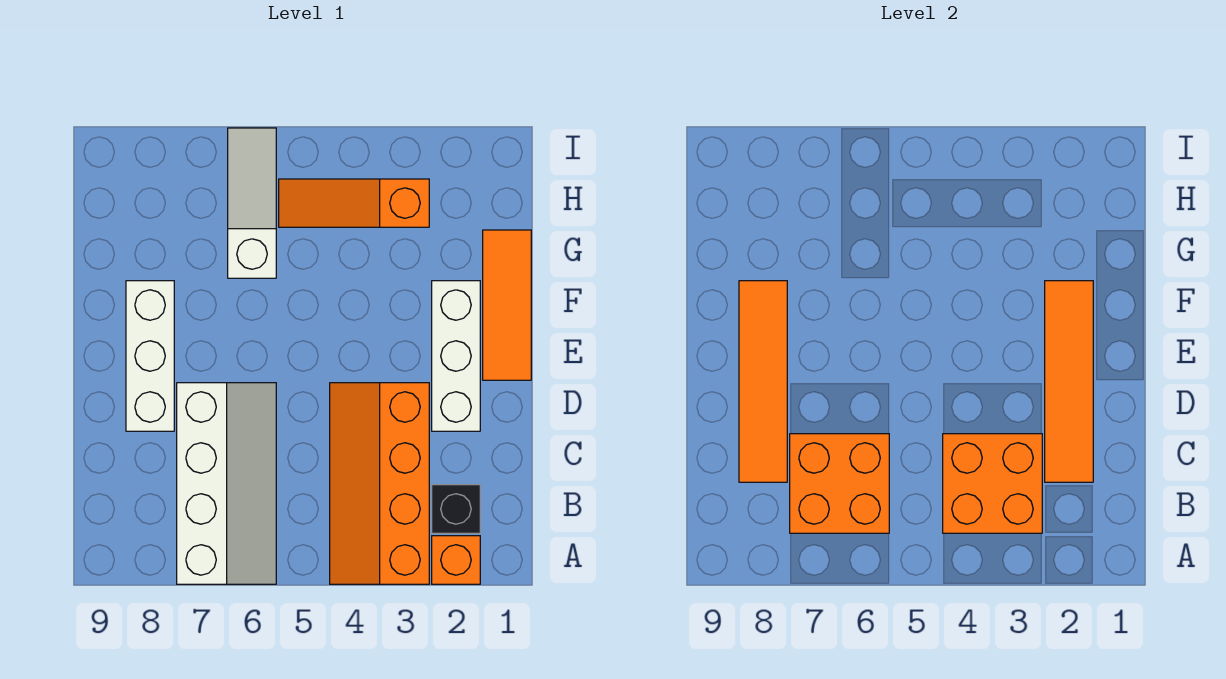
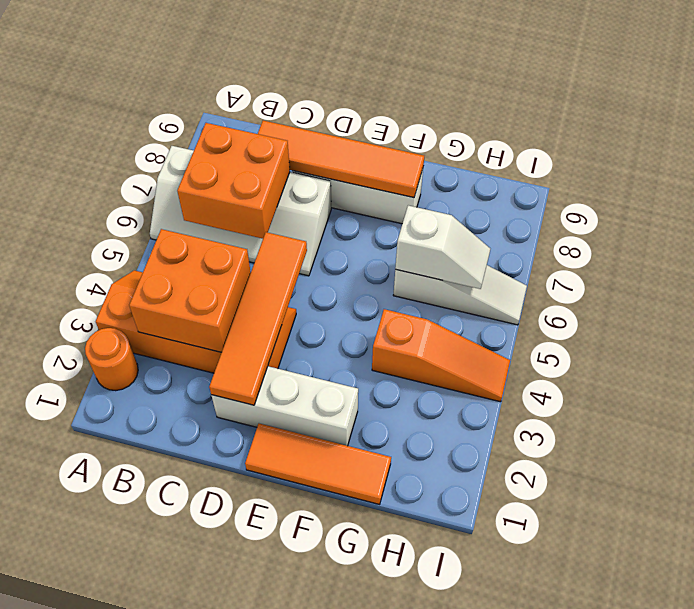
orange brick A2 level 1 -> orange round brick A2 level 1
black brick B2 level 1 -> none
orange tile C2:F2 level 2 -> orange tile D2:D5 level 2
none -> white slope G6:H6 level 2 top G
orange slope H3:H5 level 1 top 3 -> orange slope G4:I4 level 1 top G

